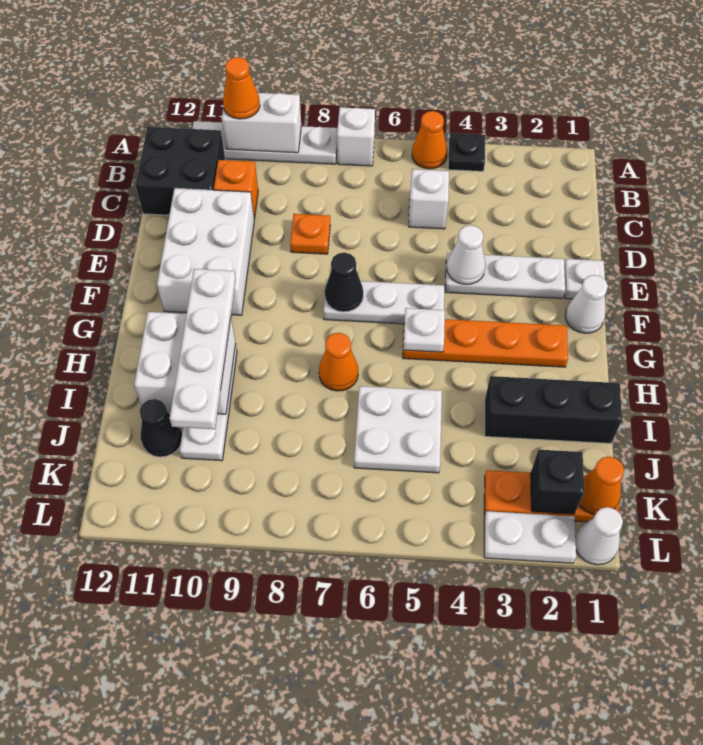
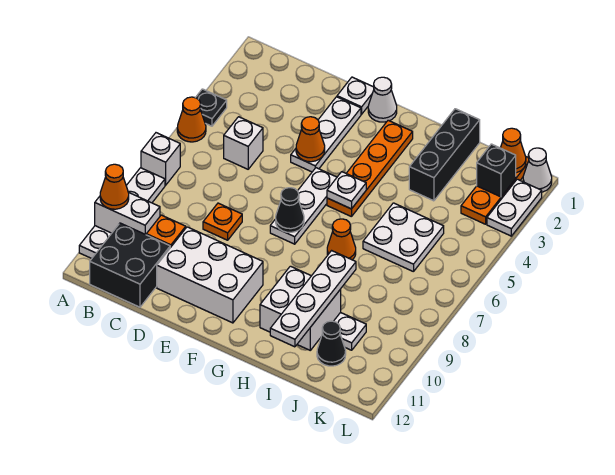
white brick A9:A10 level 2 -> white brick A10:B10 level 2
white cone E4 level 2 -> orange cone E4 level 2
white plate G10:J10 level 3 -> white plate I9:I12 level 3

